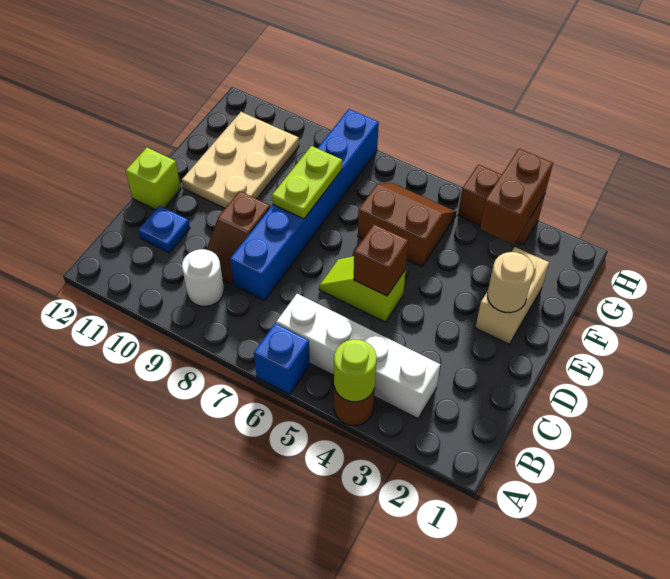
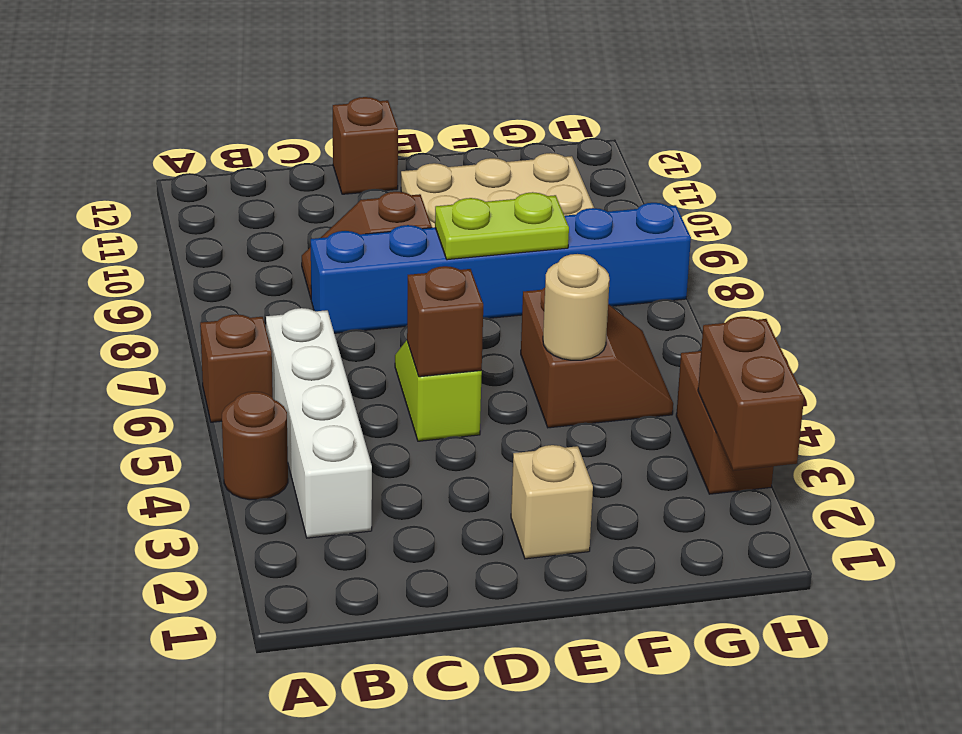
lime round brick A4 level 2 -> none
blue brick A6 level 1 -> brown brick A6 level 1
white round brick B9 level 1 -> none
blue plate C11 level 1 -> none
lime brick D12 level 1 -> brown brick D12 level 1
tan brick E2:F2 level 1 -> tan brick E2 level 1
tan round brick E2 level 2 -> tan round brick F5 level 2
brown brick G3:H3 level 2 -> brown brick H2:H3 level 2

